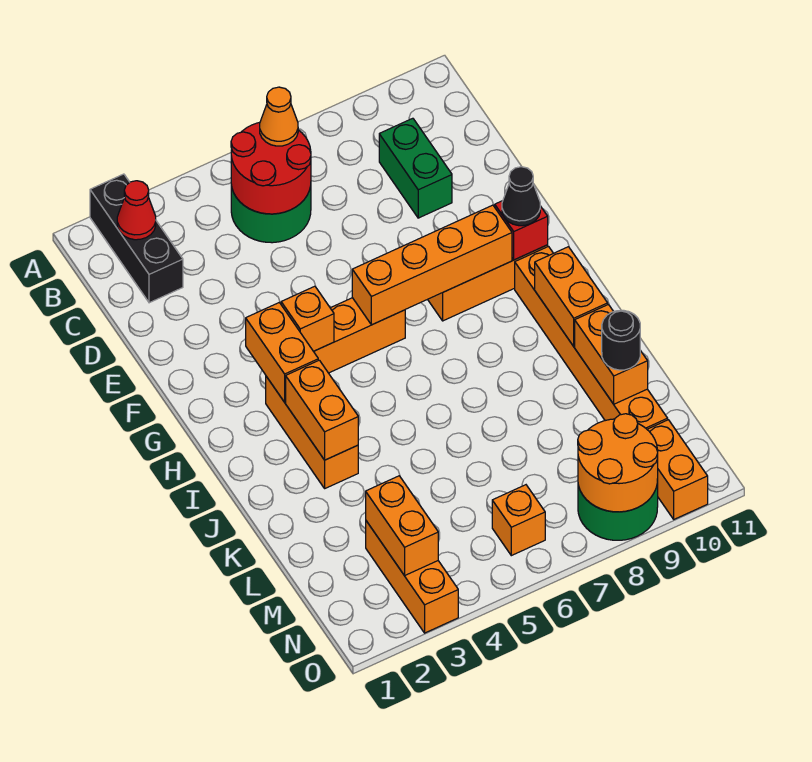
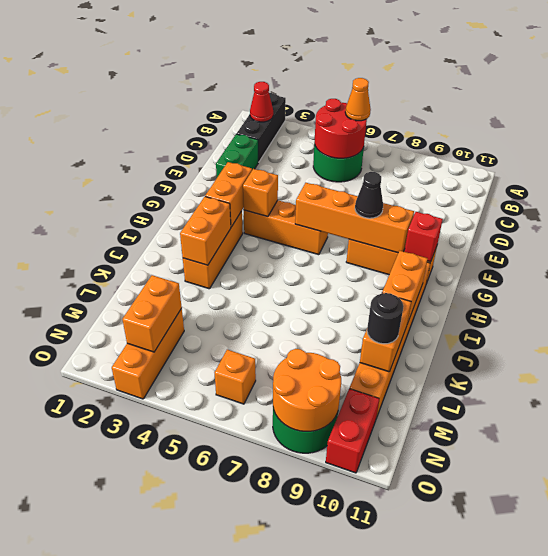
green brick C9:D9 level 1 -> green brick D2:E2 level 1
black cone G10 level 3 -> black cone G8 level 3
orange brick N10:O10 level 1 -> red brick N10:O10 level 1

